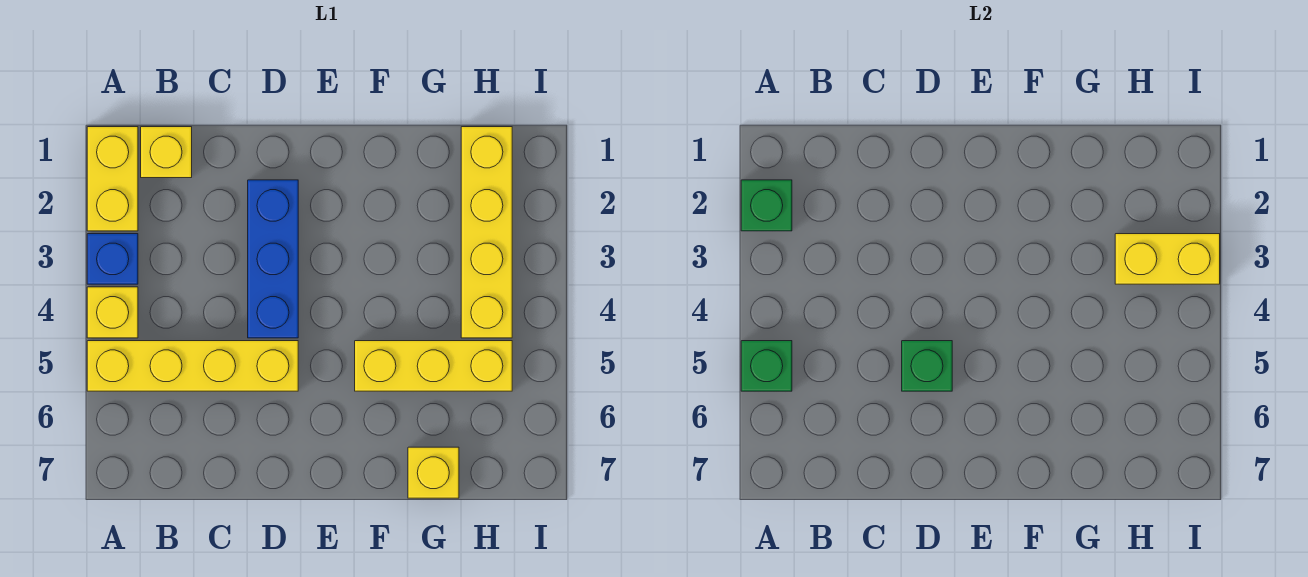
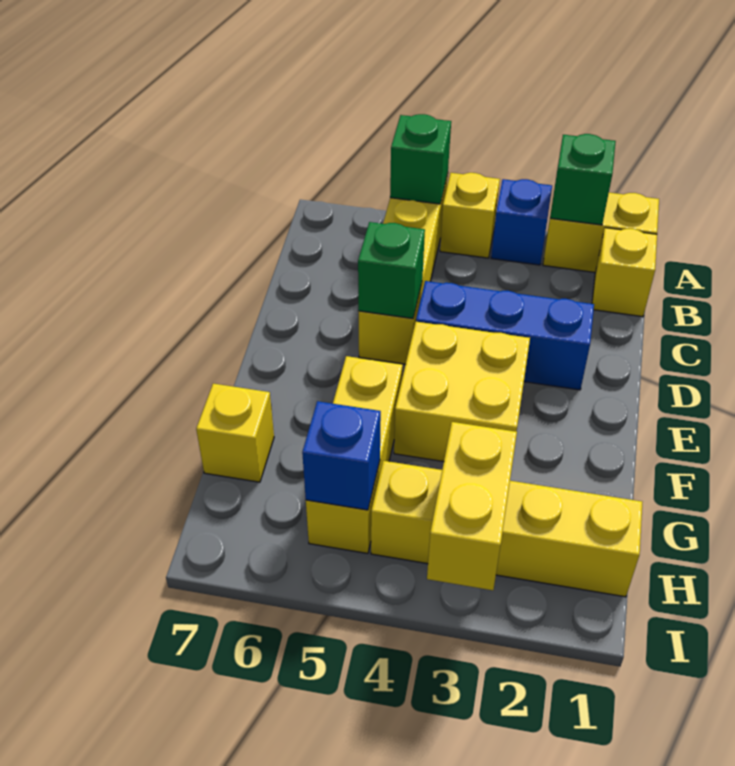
none -> yellow brick E3:F4 level 1
none -> blue brick H5 level 2

